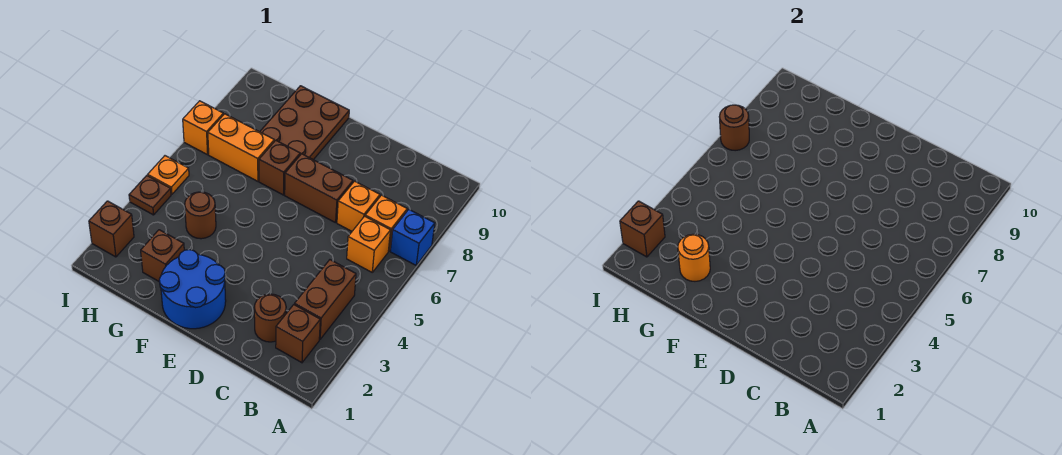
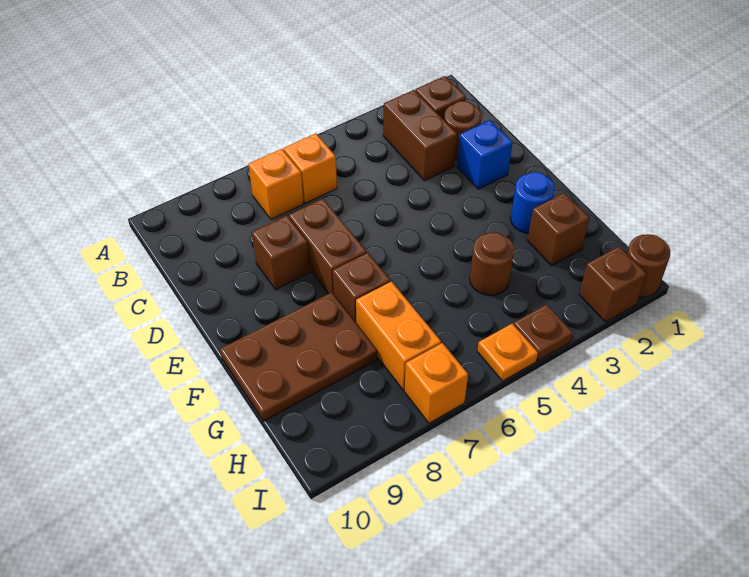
blue brick A7 level 1 -> blue brick D2 level 1
brown brick B3:B4 level 1 -> brown brick B3:C3 level 1
orange brick C7 level 1 -> none
blue round brick E1:F2 level 1 -> blue round brick F2 level 1
orange round brick G2 level 2 -> none
brown brick I2 level 2 -> brown brick D8 level 1
brown round brick I7 level 2 -> brown round brick I1 level 1

